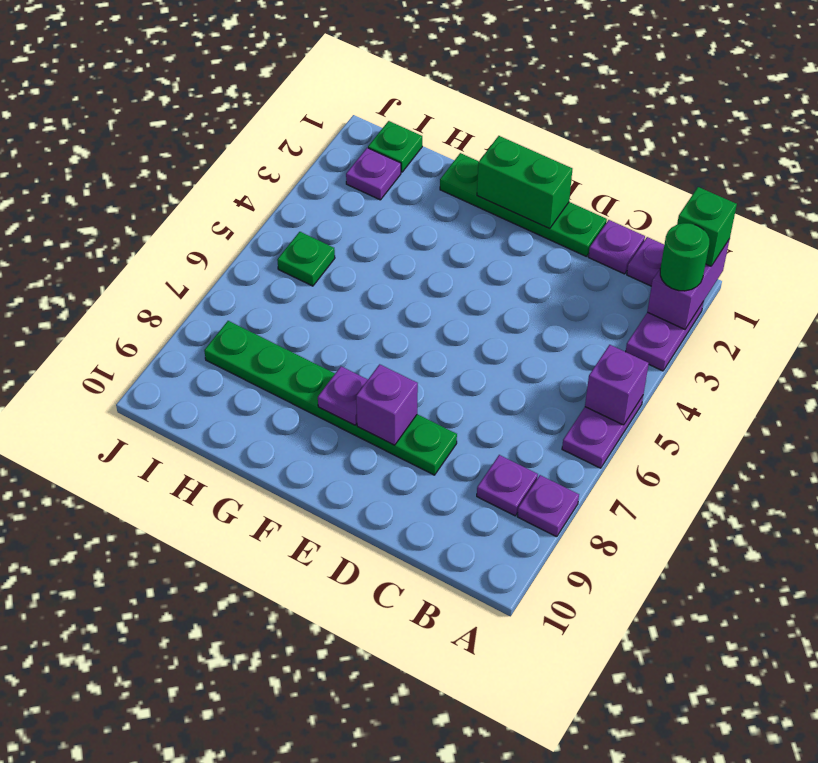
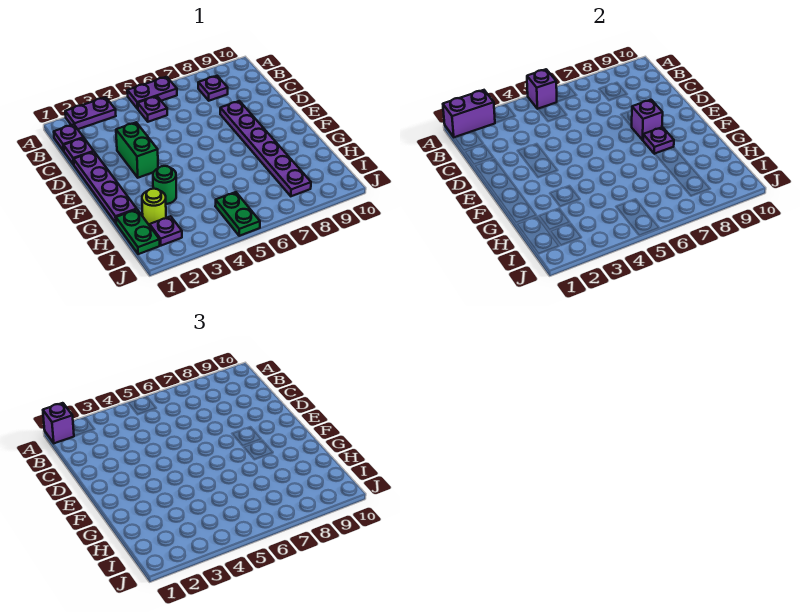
green brick A1 level 3 -> purple brick A1 level 3
green round brick A2 level 3 -> green round brick G3 level 1
purple plate A8 level 1 -> purple plate B5 level 1
green plate D1:G1 level 1 -> purple plate D1:G1 level 1
green plate D8:I8 level 1 -> purple plate D8:I8 level 1
green brick E1:F1 level 2 -> green brick D3:E3 level 1
none -> lime round brick H2 level 1
green plate I1 level 1 -> green plate H1:I1 level 1
green plate I5 level 1 -> green plate I5:J5 level 1

